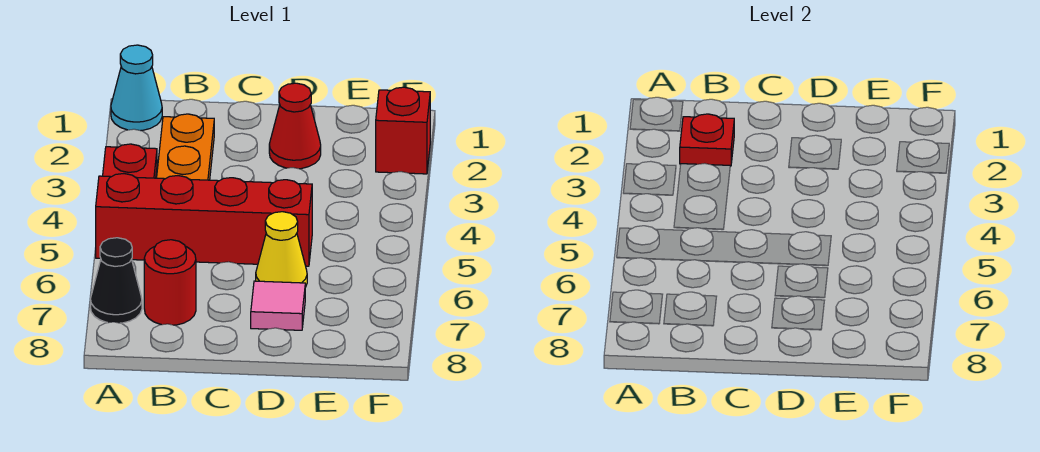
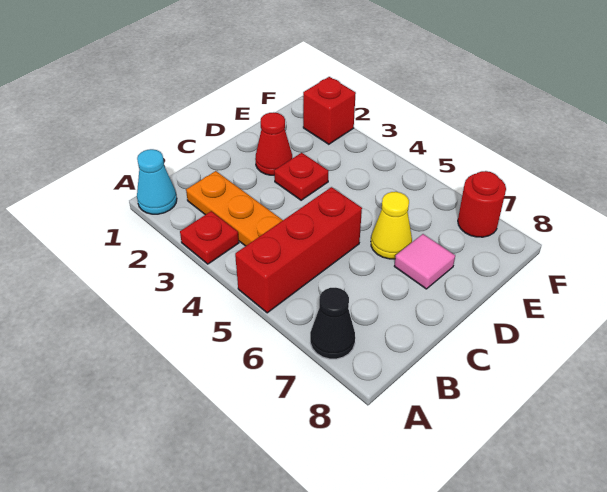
red brick A5:D5 level 1 -> red brick A5:C5 level 1
red plate B2 level 2 -> red plate D3 level 1
red round brick B7 level 1 -> red round brick F7 level 1

